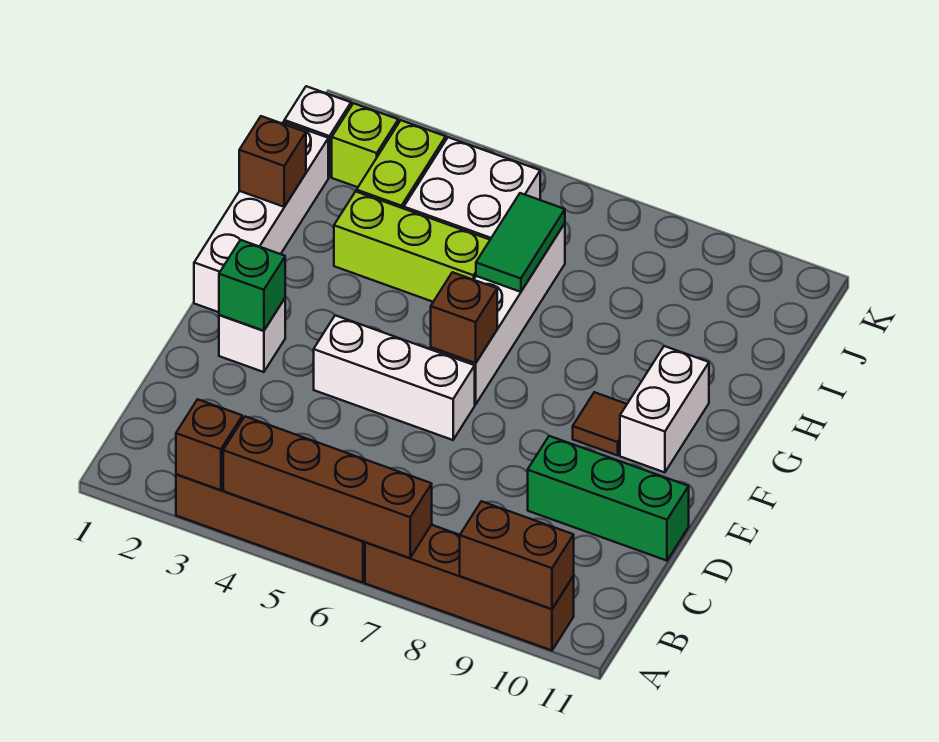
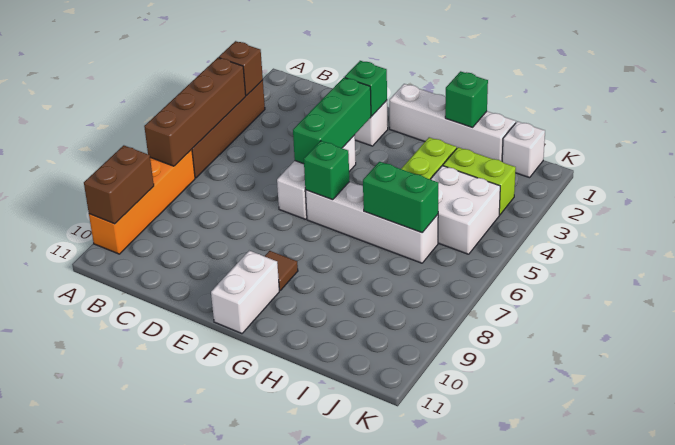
brown brick A7:A10 level 1 -> orange brick A7:A10 level 1
green brick D9:D11 level 1 -> green brick E3:E5 level 2
brown brick F6 level 2 -> green brick F6 level 2
white brick F10:G10 level 1 -> white brick F10:F11 level 1
brown brick H1 level 2 -> green brick H1 level 2
green tile H6:I6 level 2 -> green brick H6:I6 level 2
lime brick J2 level 1 -> none

